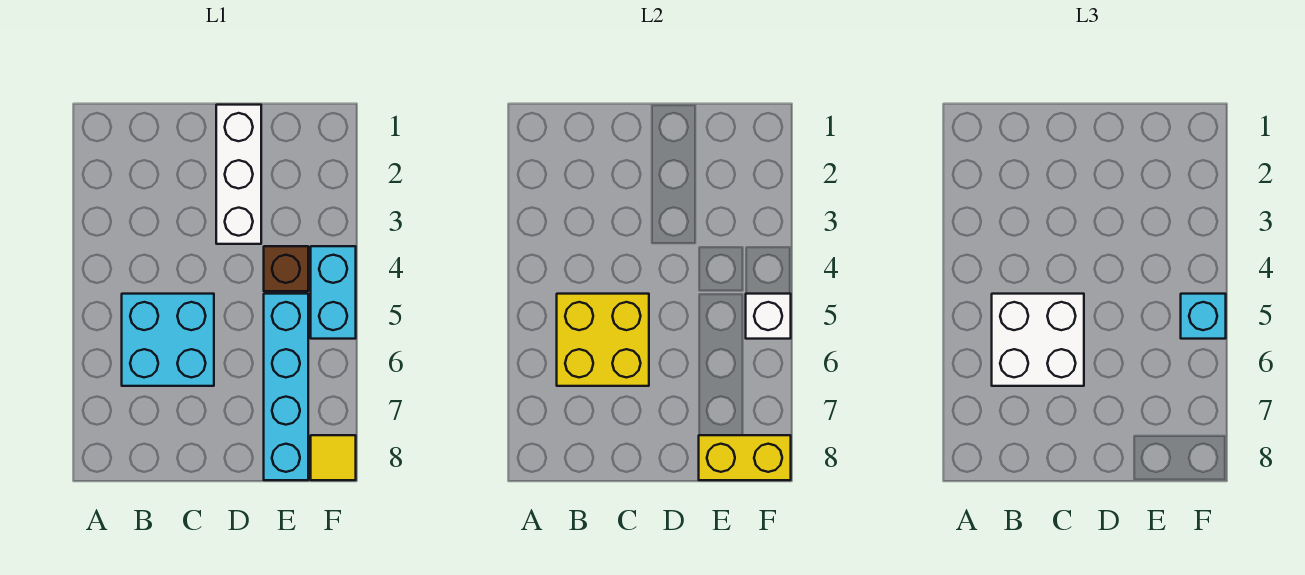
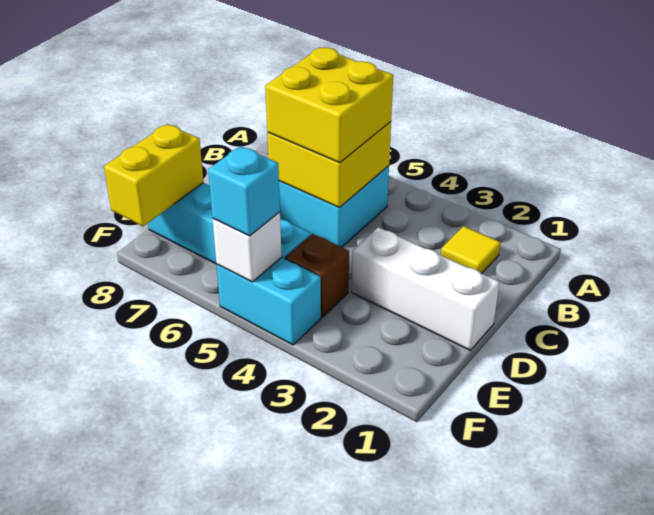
white brick B5:C6 level 3 -> yellow brick B5:C6 level 3
yellow tile F8 level 1 -> yellow tile B2 level 1

